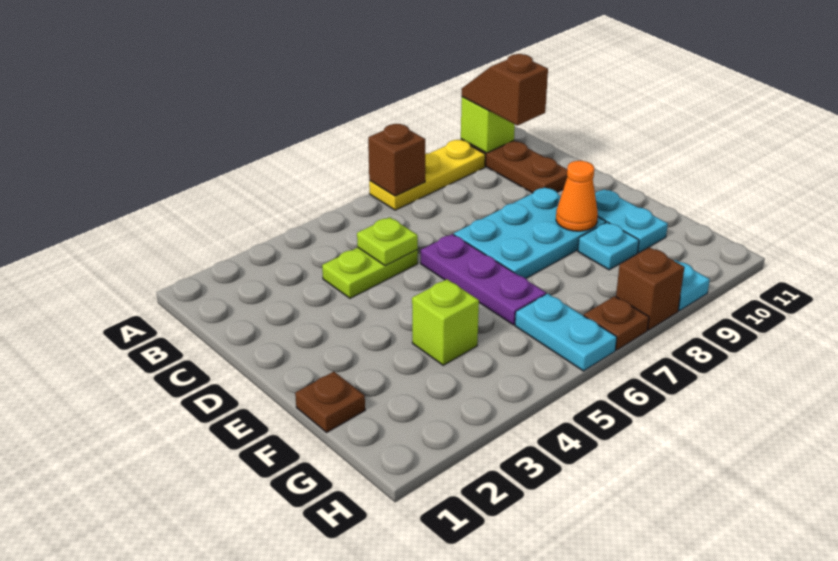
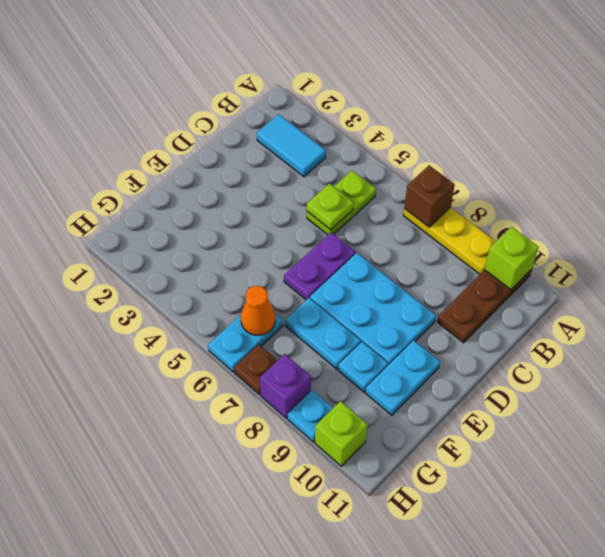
brown slope A10:B10 level 3 top B -> none
none -> cyan tile B2:B3 level 1
lime plate C4:C5 level 1 -> lime plate B5:C5 level 1
purple plate D6:F6 level 1 -> purple plate D6:E6 level 1
orange cone E9 level 2 -> orange cone G6 level 2
brown plate F1 level 1 -> none
lime brick F4 level 1 -> lime brick H10 level 1
none -> cyan plate F7:F8 level 1
brown brick H8 level 1 -> purple brick H8 level 1

